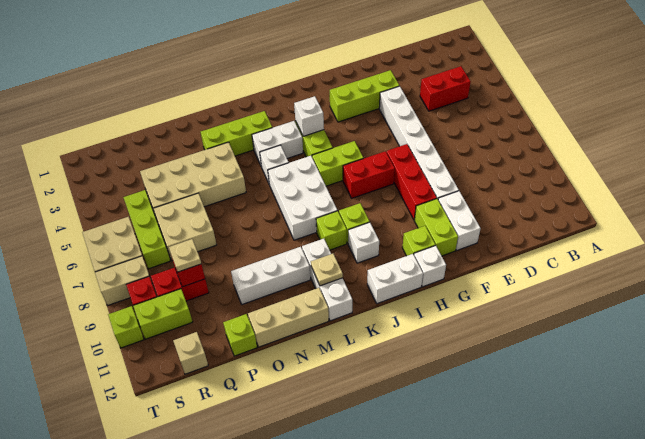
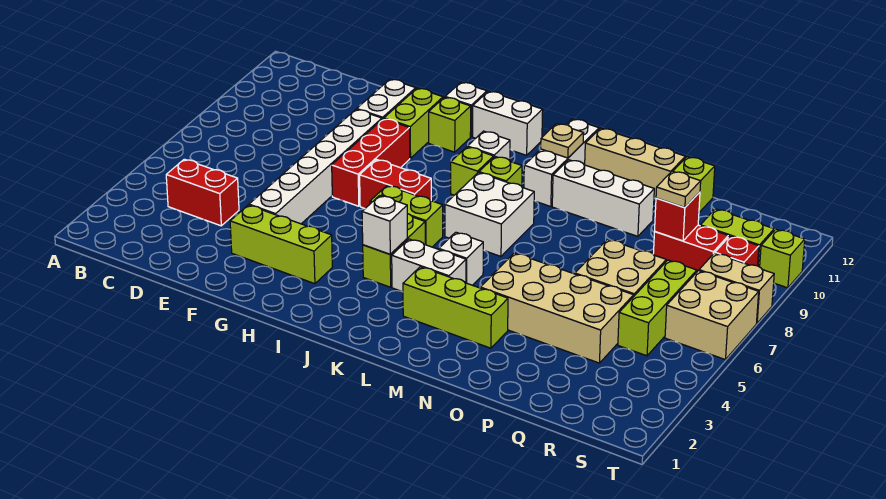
white brick K6:L8 level 1 -> white brick K7:L8 level 1
tan brick R12 level 1 -> none

